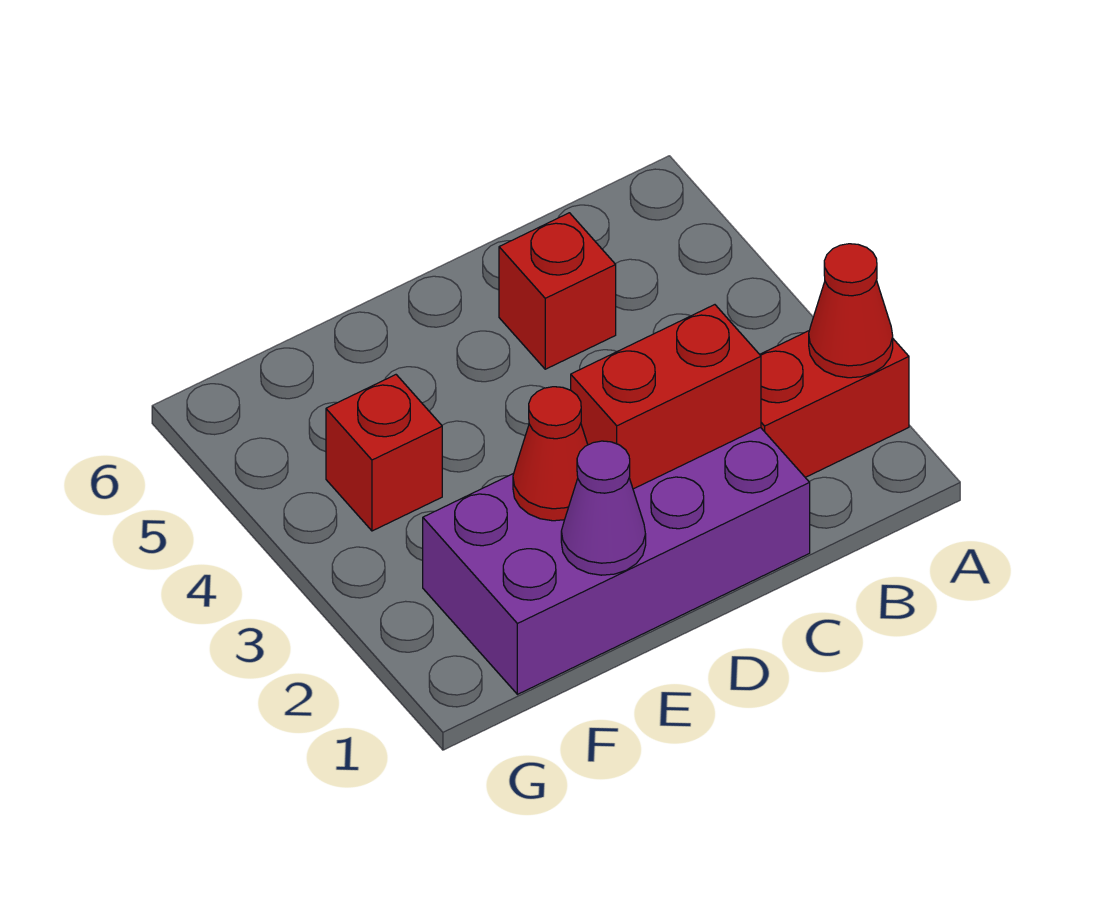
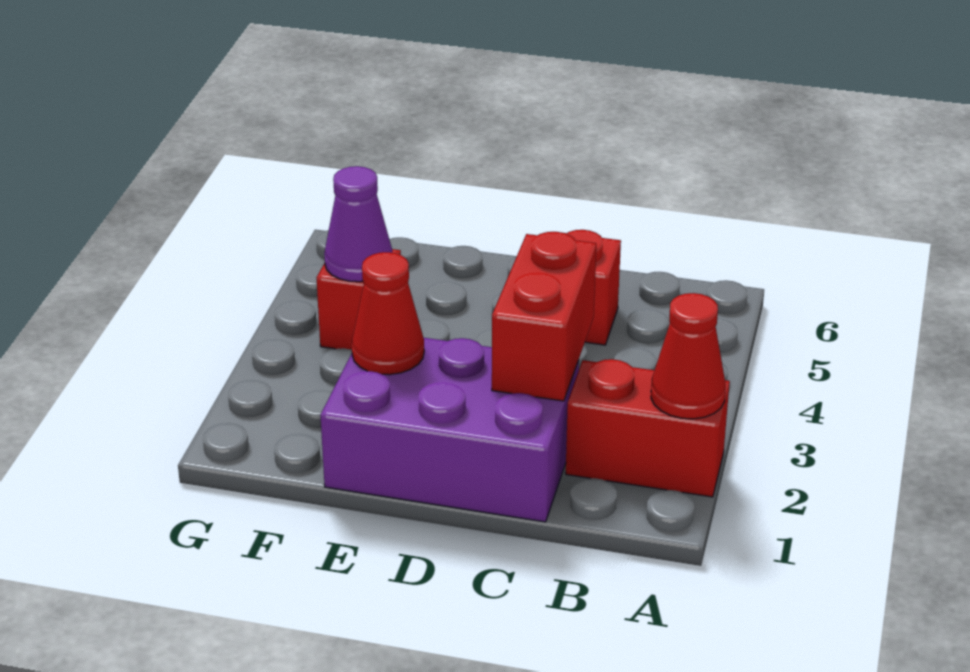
purple brick C1:F2 level 1 -> purple brick C1:E2 level 1
red brick C2:D2 level 2 -> red brick C2:C3 level 2
purple cone E1 level 2 -> purple cone F4 level 2

